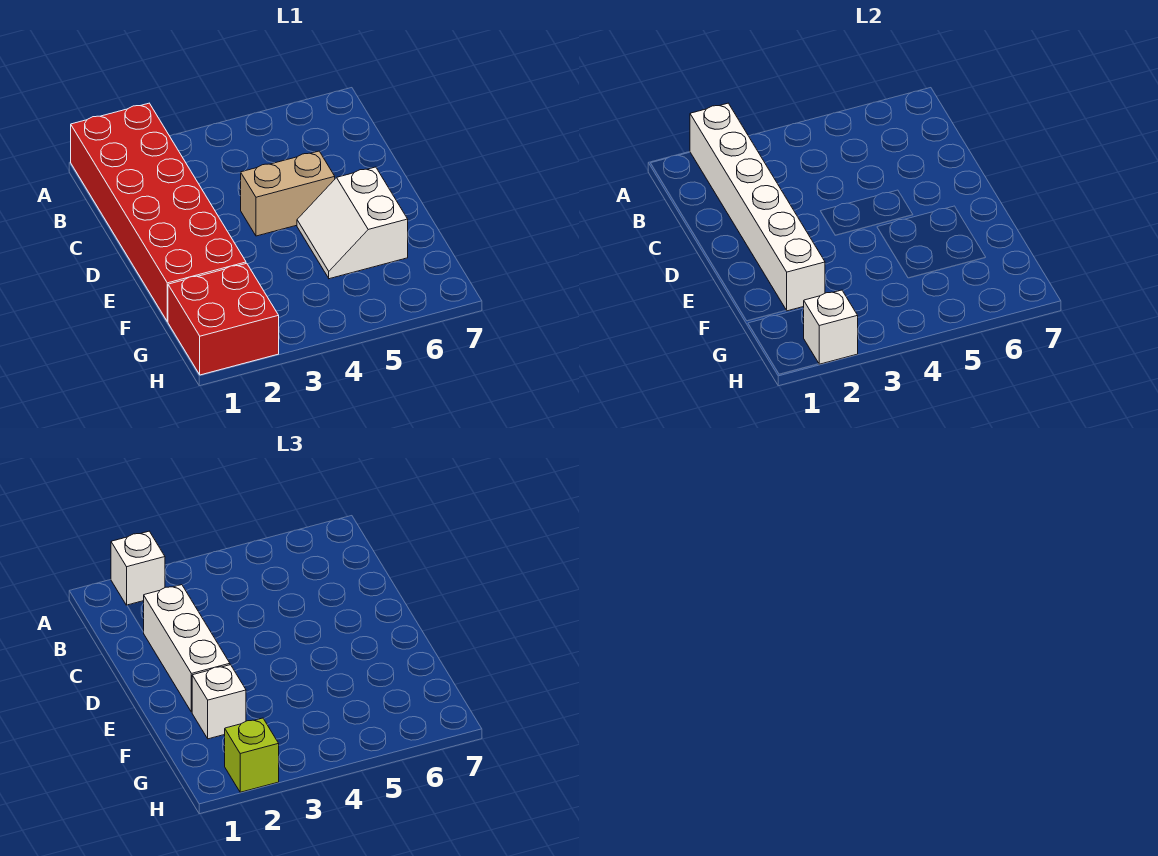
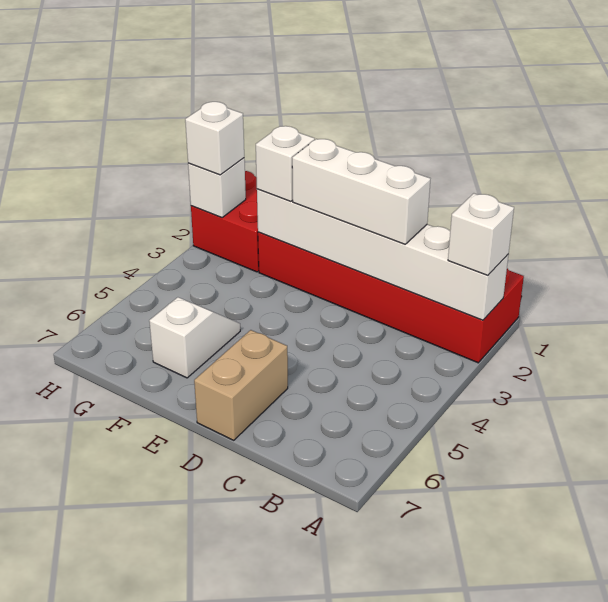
tan brick D4:D5 level 1 -> tan brick D6:D7 level 1
white slope E5:F6 level 1 top 6 -> white slope F5:F6 level 1 top 6
lime brick H2 level 3 -> white brick H2 level 3

